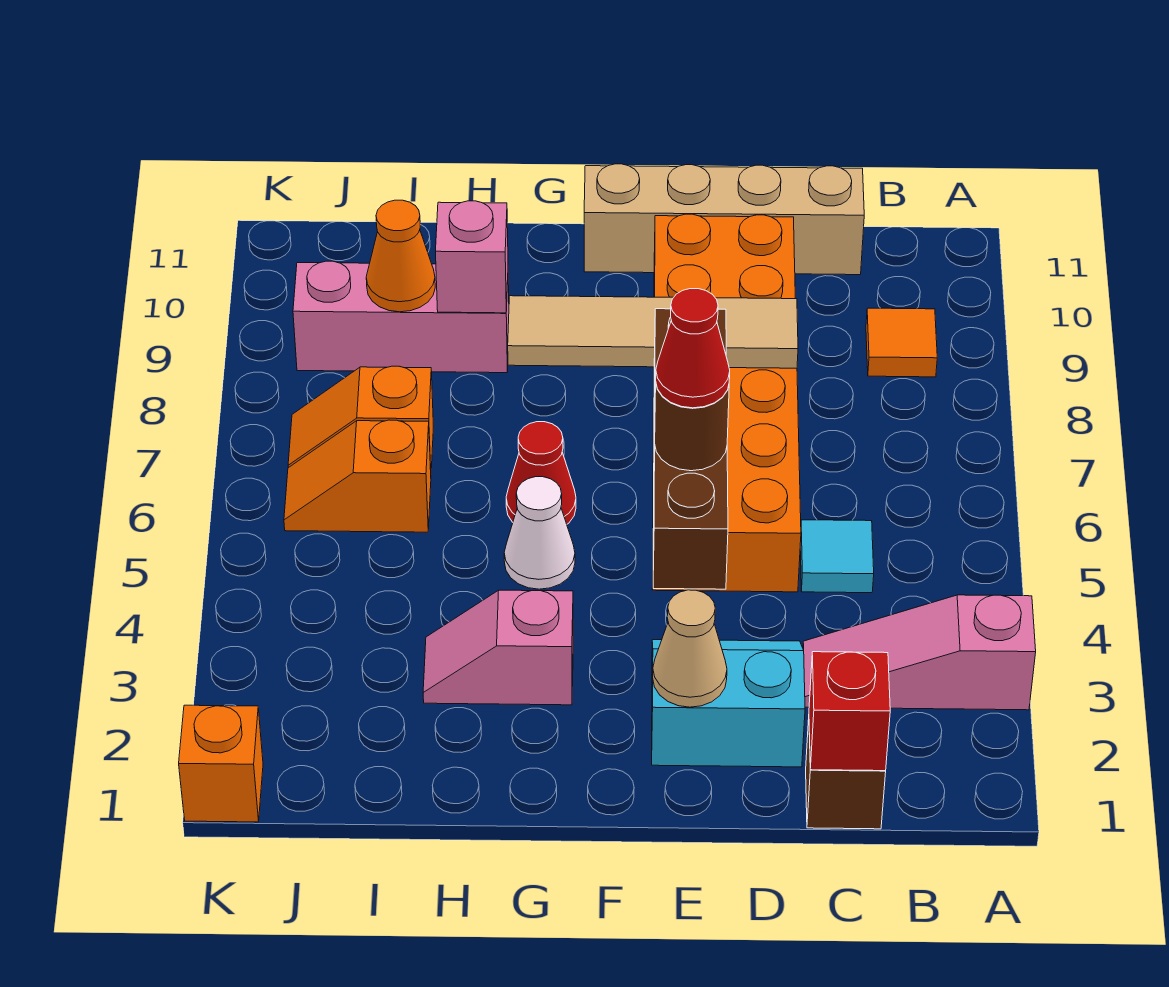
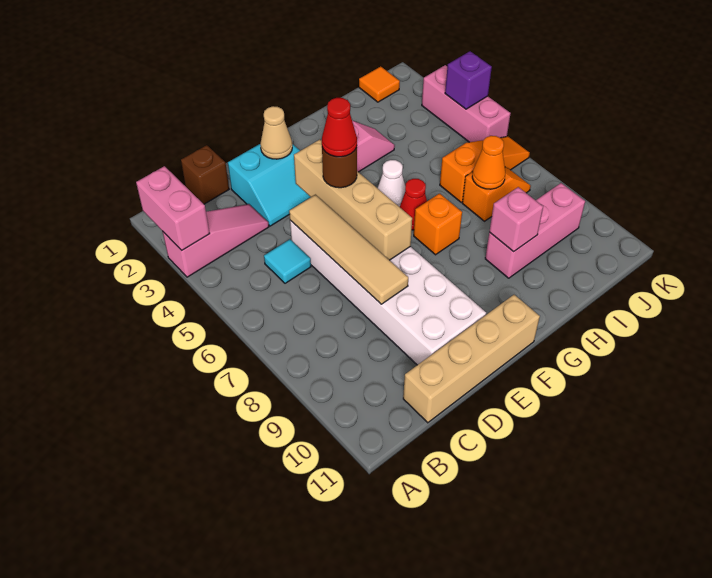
none -> pink brick A2:A3 level 2
orange tile B9 level 1 -> orange tile J1 level 1
red brick C1 level 2 -> none
orange brick D5:E10 level 1 -> white brick D5:E10 level 1
tan tile D8:G8 level 2 -> tan tile D5:D8 level 2
brown brick E4:E7 level 2 -> tan brick E4:E7 level 2
orange slope I6:J6 level 1 top I -> orange slope I6:K6 level 1 top I
orange cone I9 level 2 -> orange cone I7 level 2
orange brick K1 level 1 -> orange brick G7 level 1
none -> pink brick K3:K5 level 1
none -> purple brick K4 level 2

